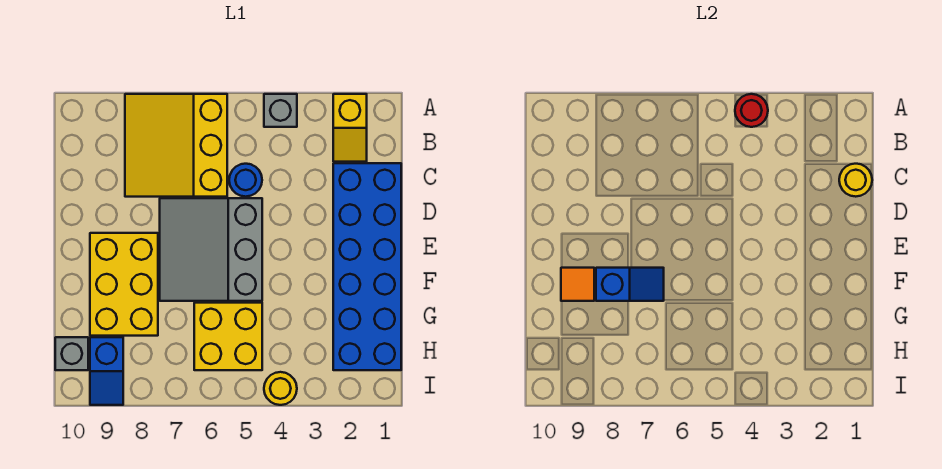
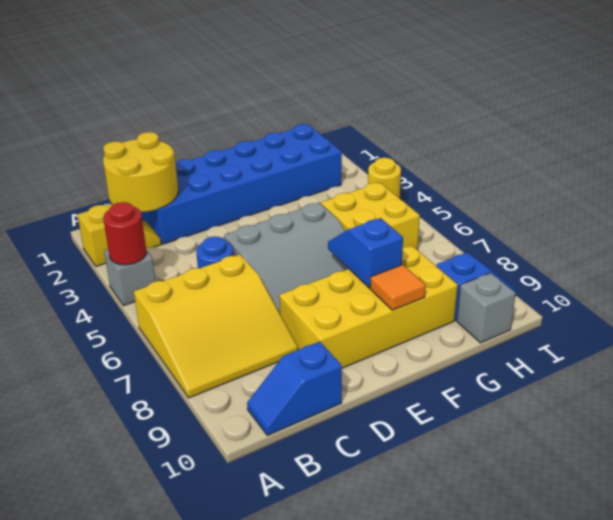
none -> blue slope B10:C10 level 1 top C
yellow round brick C1 level 2 -> yellow round brick B1:C2 level 2
yellow brick E8:G9 level 1 -> yellow brick D8:G9 level 1

